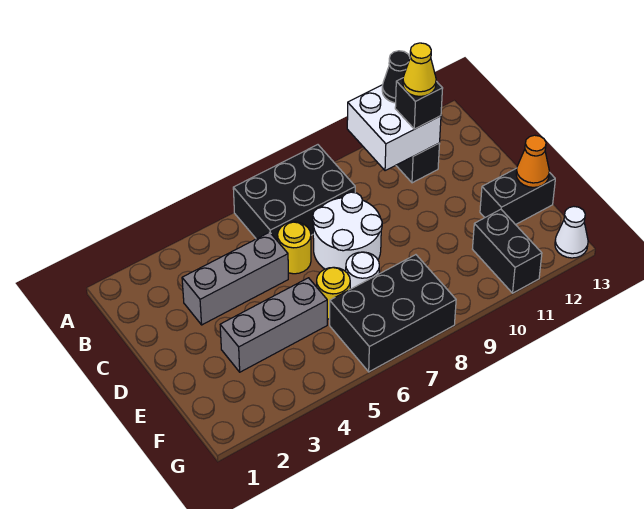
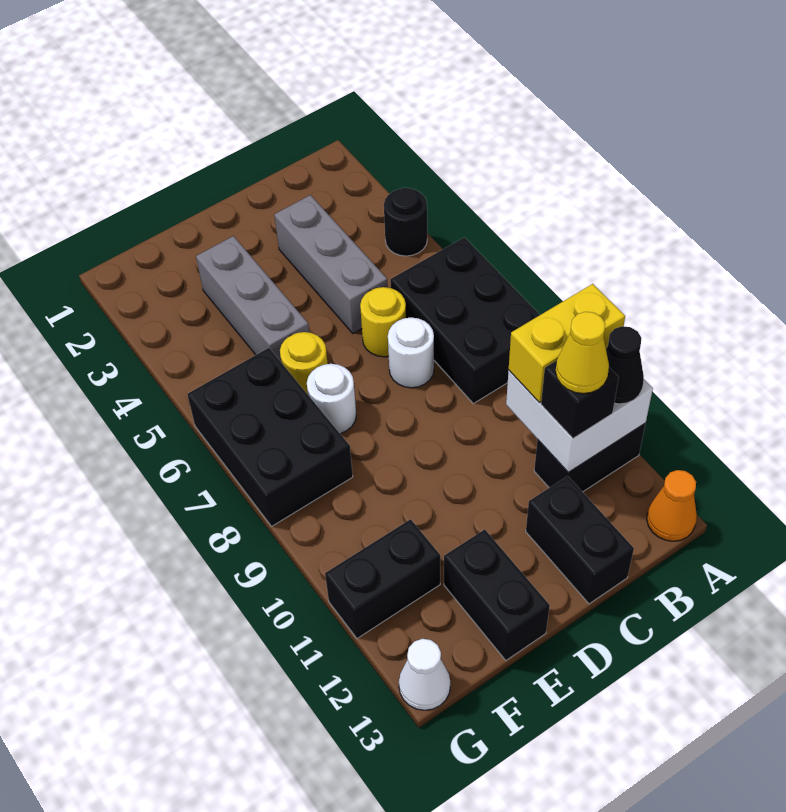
none -> black round brick A4 level 1
none -> yellow brick A10:B10 level 3
white round brick C7:D8 level 1 -> white round brick C7 level 1
none -> black brick C12:C13 level 1
orange cone E13 level 2 -> orange cone A13 level 1

